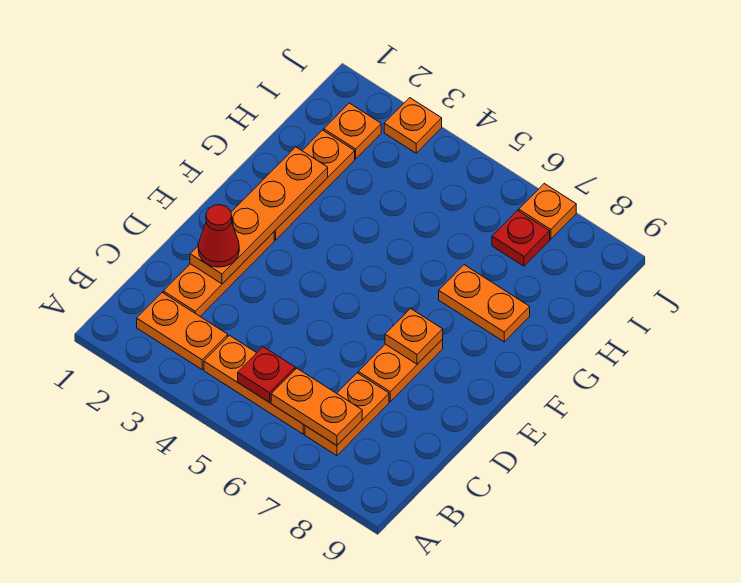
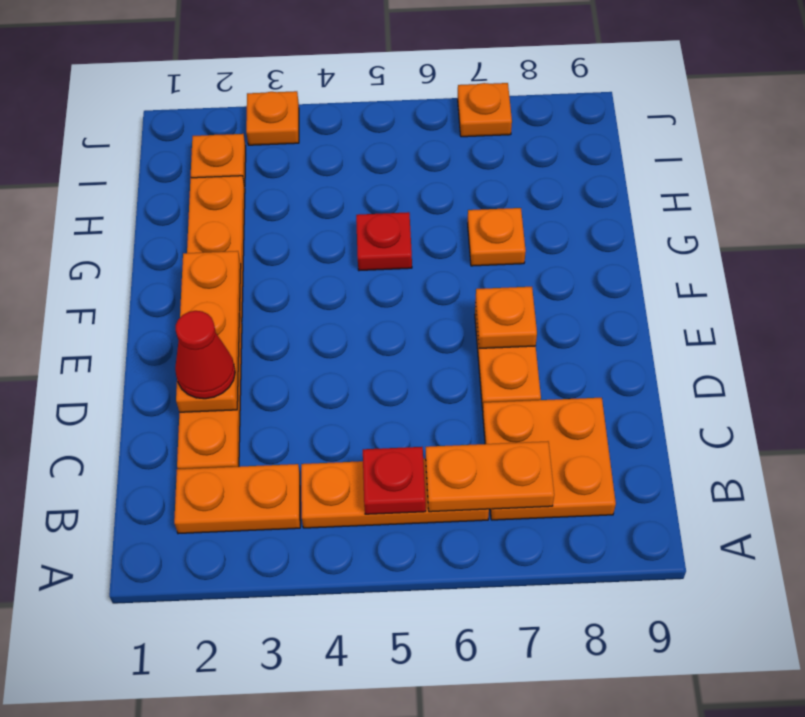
orange plate B7:C7 level 1 -> orange plate B7:C8 level 1
orange plate D2:G2 level 2 -> orange plate D2:F2 level 2
orange plate G7:G8 level 1 -> orange plate G7 level 1
red plate I7 level 1 -> red plate G5 level 1

